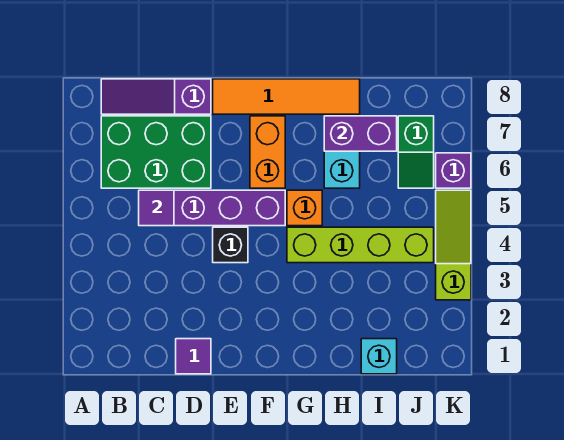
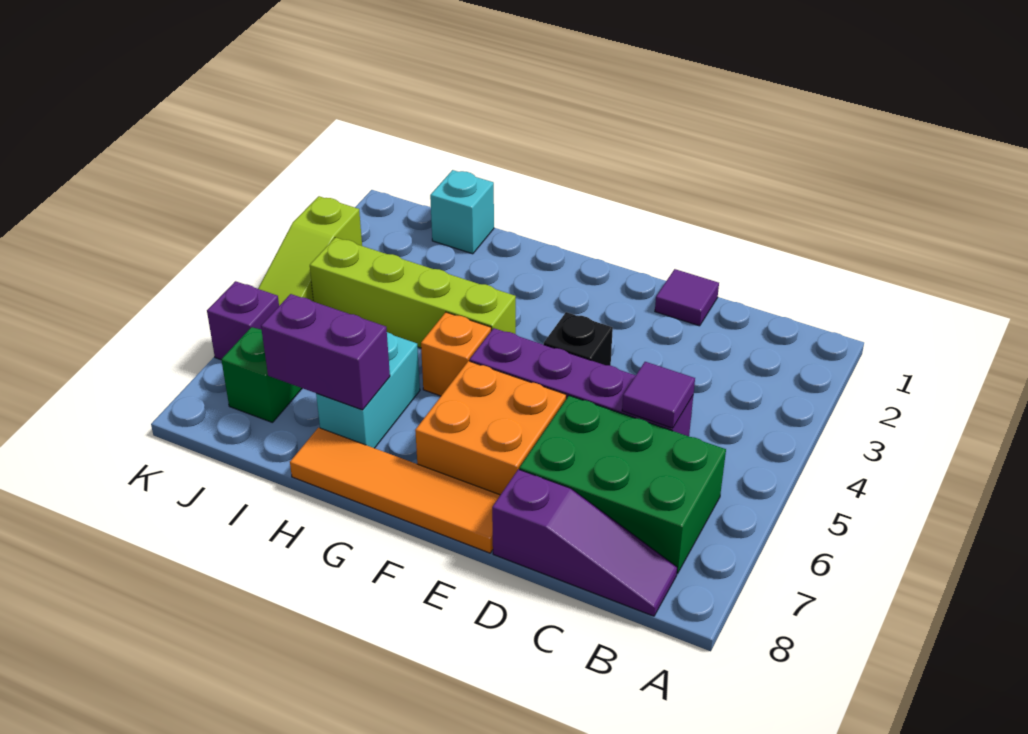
orange brick F6:F7 level 1 -> orange brick E6:F7 level 1

